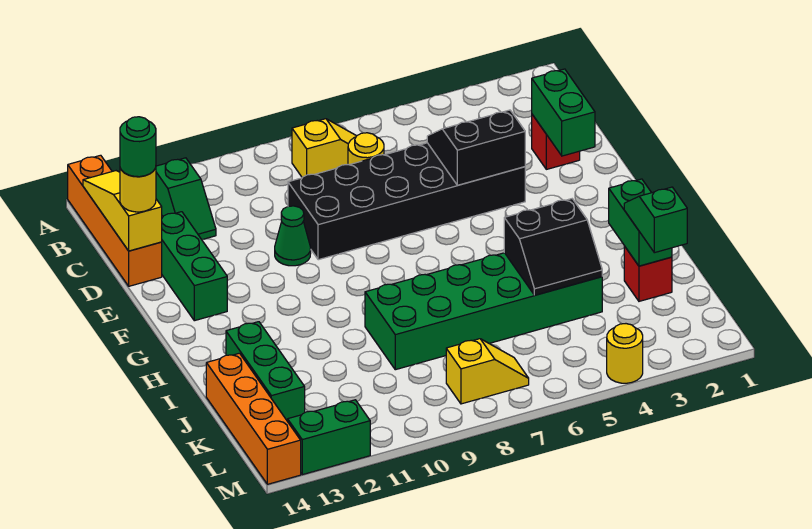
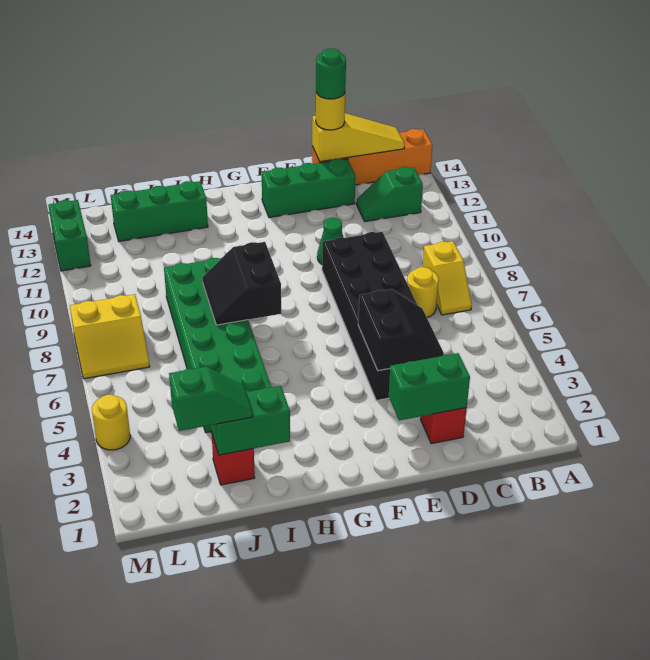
black slope I4:J5 level 2 top I -> black slope H7:I8 level 2 top H
orange brick J14:M14 level 1 -> none
yellow slope L7:L8 level 1 top 8 -> yellow slope L7:M8 level 1 top 8

